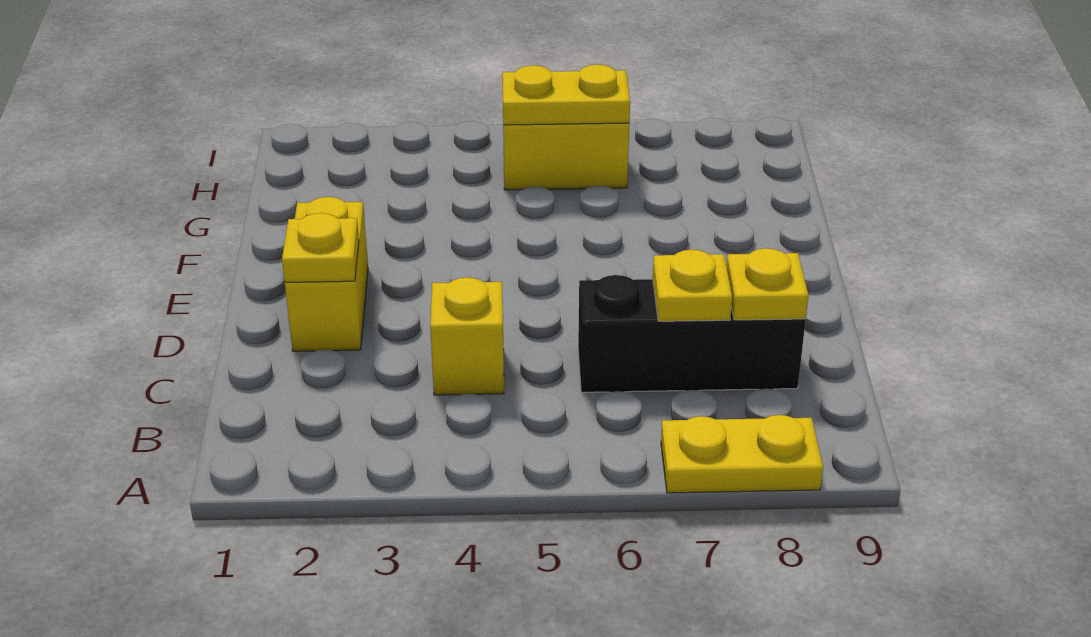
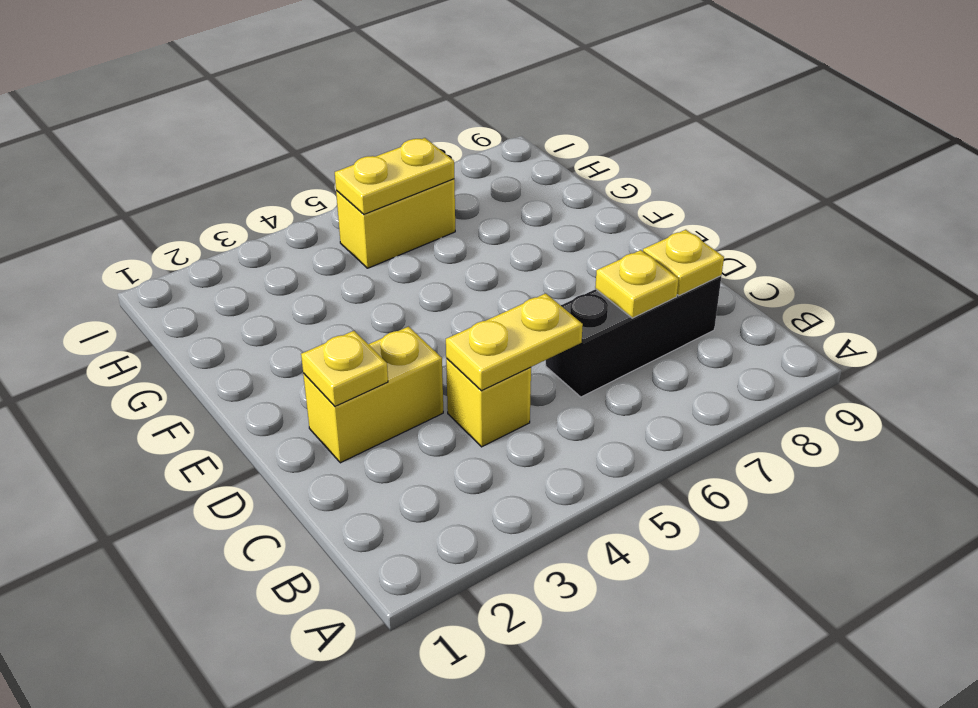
yellow plate A7:A8 level 1 -> yellow plate C4:C5 level 2
yellow brick D2:E2 level 1 -> yellow brick D2:D3 level 1

